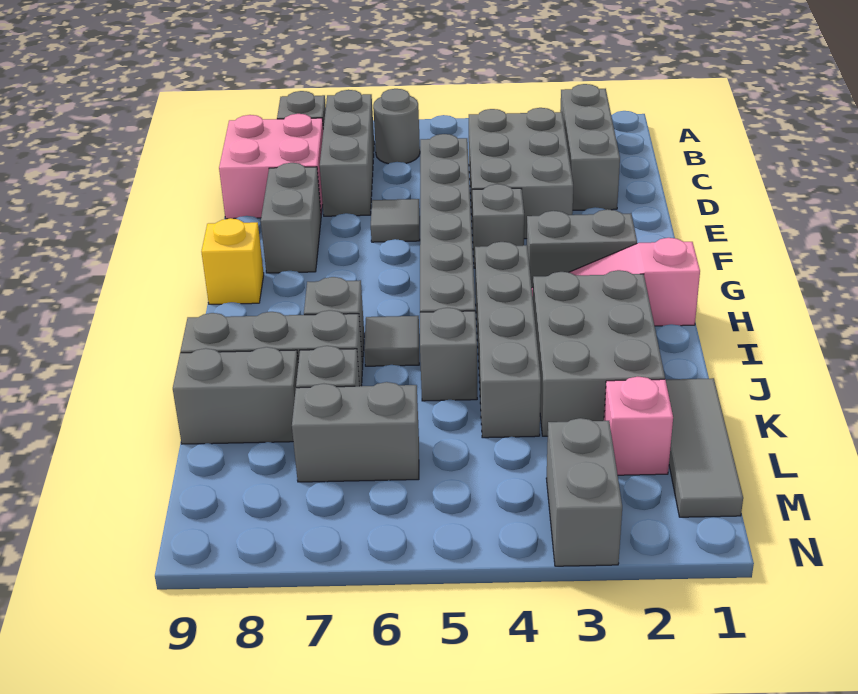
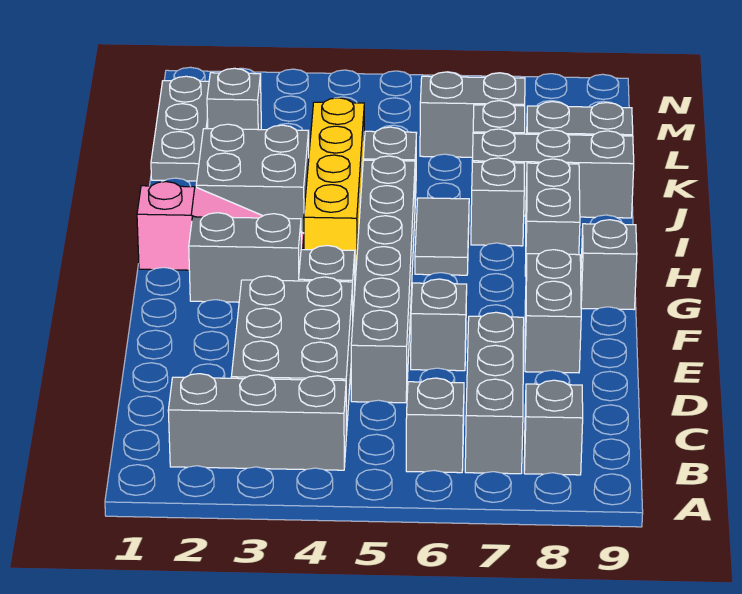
grey brick B2:D2 level 1 -> grey brick B2:B4 level 1
grey round brick B6 level 1 -> grey brick B6 level 1
pink brick C8:D9 level 1 -> none
grey tile E6 level 1 -> grey brick E6 level 1
yellow brick G9 level 1 -> grey brick G9 level 1
grey brick H4:K4 level 1 -> yellow brick H4:K4 level 1
grey brick I2:K3 level 1 -> grey brick I2:J3 level 1
grey tile I6 level 1 -> grey tile H6:I6 level 1
grey tile K1:M1 level 1 -> grey plate K1:M1 level 1
pink brick L2 level 1 -> grey brick L2 level 1
grey brick M3:N3 level 1 -> grey brick H8:I8 level 1

